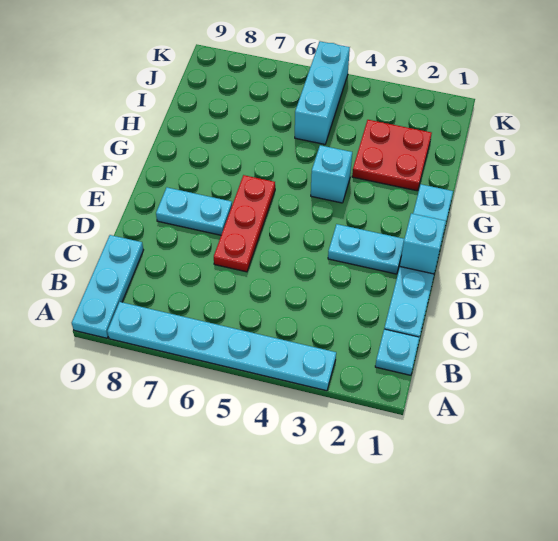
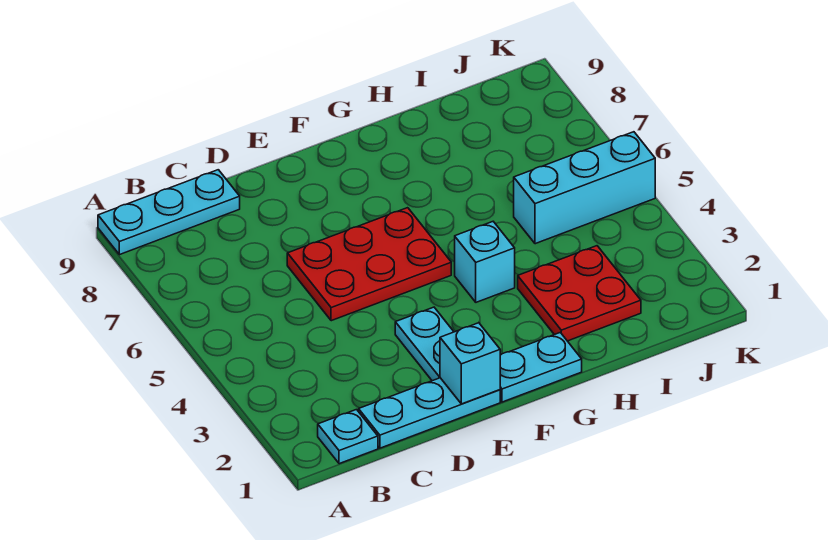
cyan plate A3:A8 level 1 -> none
red plate D6:F6 level 1 -> red plate D5:F6 level 1
cyan plate E7:E8 level 1 -> none

